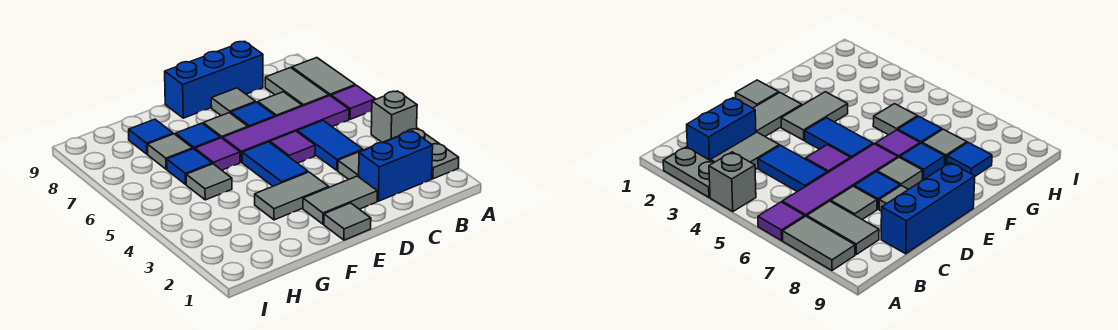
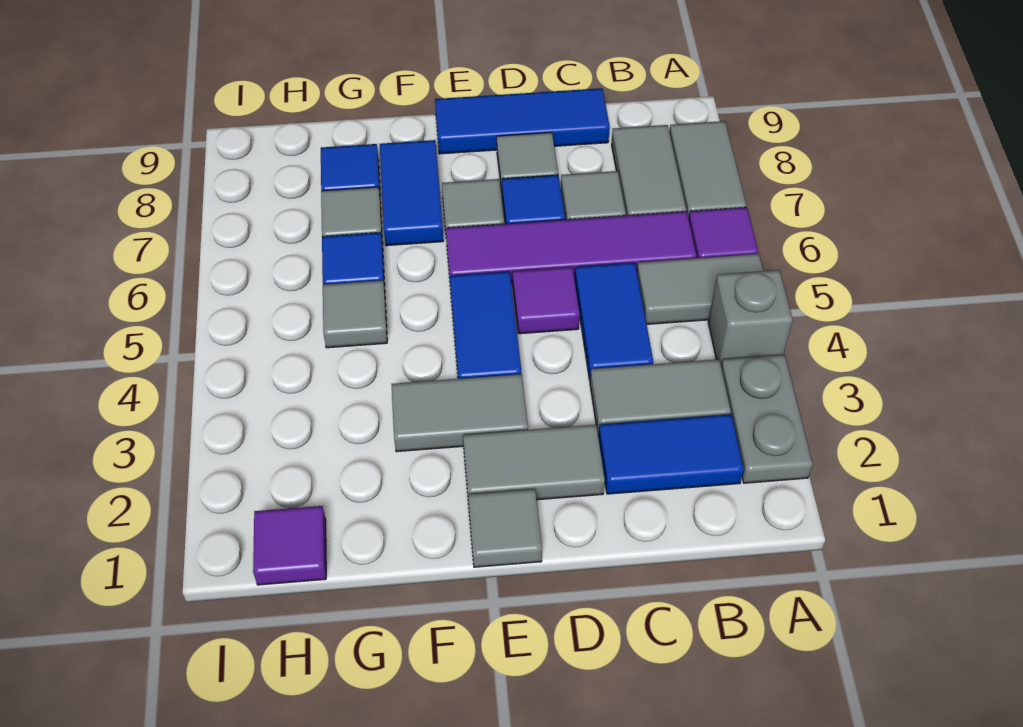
none -> grey tile A5:B5 level 1
blue brick B2:C2 level 1 -> blue tile B2:C2 level 1
blue brick C9:E9 level 1 -> blue tile C9:E9 level 1
purple tile F6 level 1 -> purple tile H1 level 1
blue tile F7 level 1 -> blue tile F7:F8 level 1

